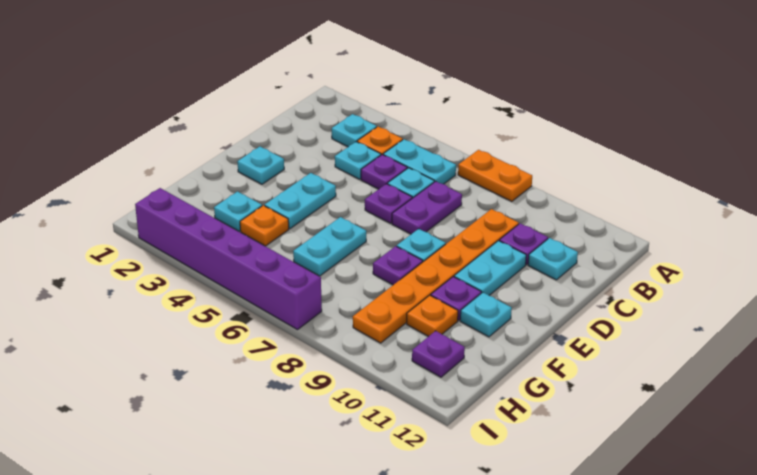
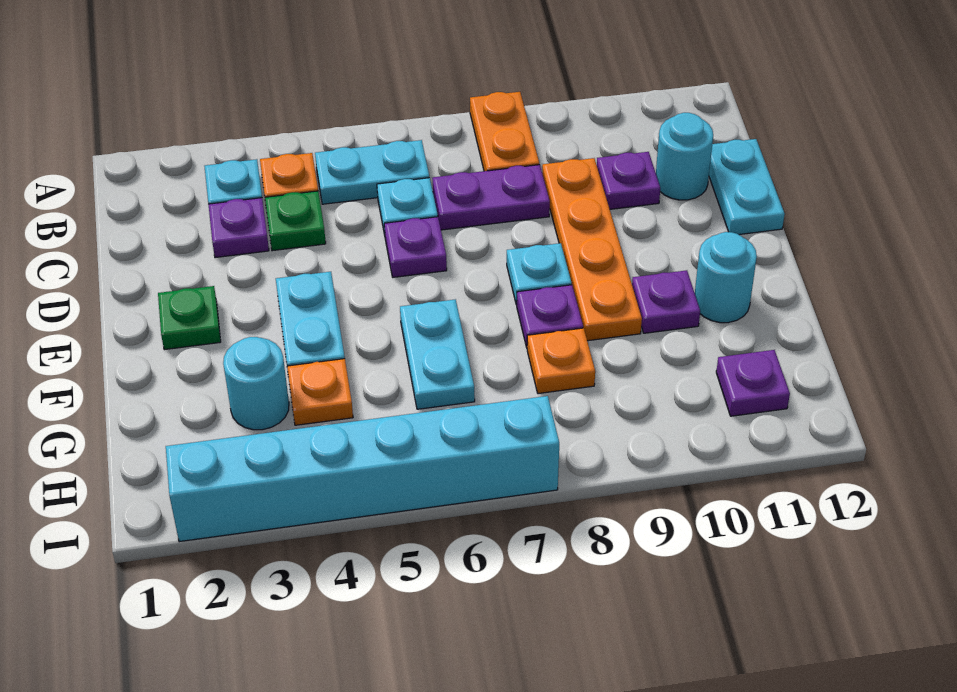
orange plate A7:A8 level 1 -> orange plate A8:B8 level 1
cyan plate C4 level 1 -> green plate C4 level 1
purple plate C5 level 1 -> purple plate C3 level 1
purple plate C7:D7 level 1 -> purple plate C7:C8 level 1
orange plate C9:H9 level 1 -> orange plate C9:F9 level 1
cyan plate C11 level 1 -> cyan round brick C11 level 1
cyan plate D10:E10 level 1 -> cyan plate C12:D12 level 1
cyan plate E2 level 1 -> green plate E2 level 1
cyan plate F11 level 1 -> cyan round brick F11 level 1
cyan plate G3 level 1 -> cyan round brick G3 level 1
orange plate G10 level 1 -> orange plate G8 level 1
purple brick I2:I7 level 1 -> cyan brick I2:I7 level 1

